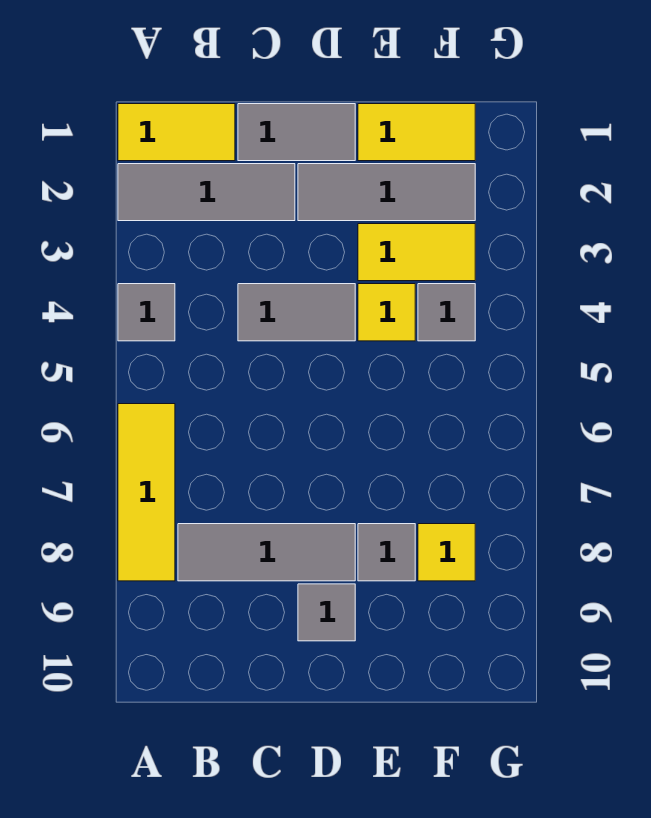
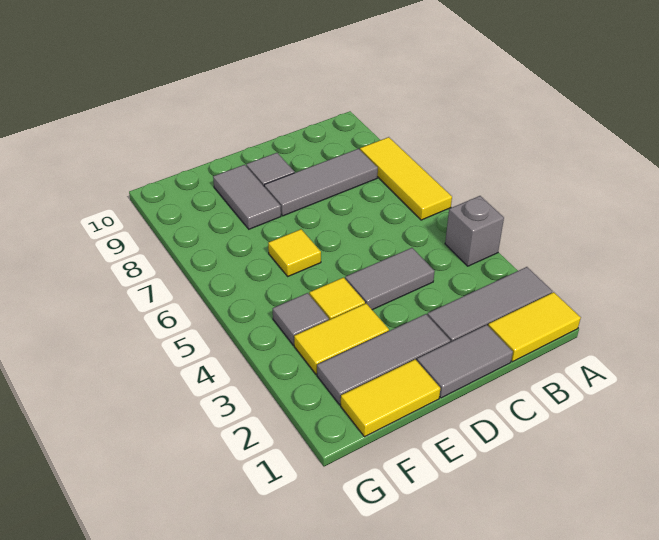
grey tile A4 level 1 -> grey brick A4 level 1
grey tile E8 level 1 -> grey tile E8:E9 level 1
yellow tile F8 level 1 -> yellow tile E6 level 1

